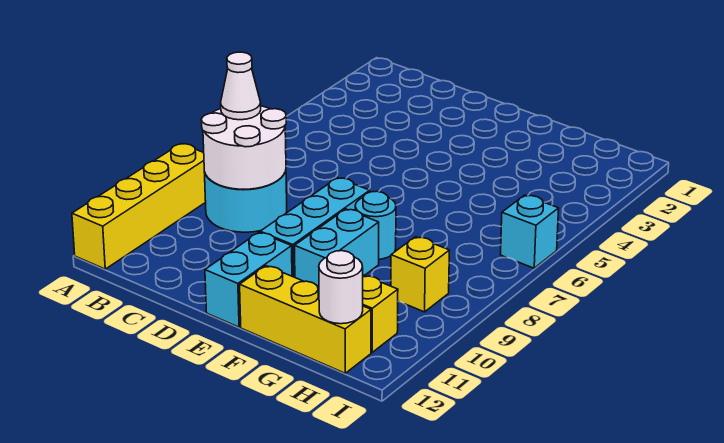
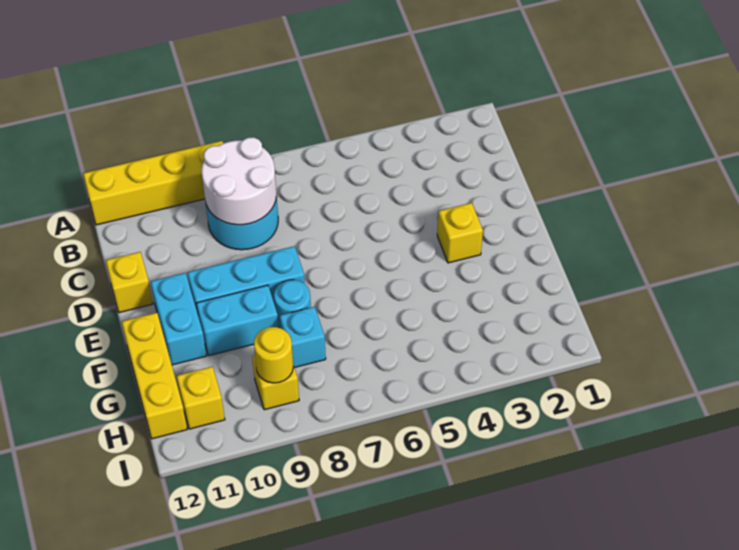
white cone B8 level 3 -> none
none -> yellow brick D12 level 1
none -> yellow brick E3 level 1
cyan brick E11:E12 level 1 -> cyan brick E11:F11 level 1
none -> yellow round brick H9 level 2
white round brick H12 level 2 -> none
cyan brick I6 level 1 -> cyan brick G8 level 1

